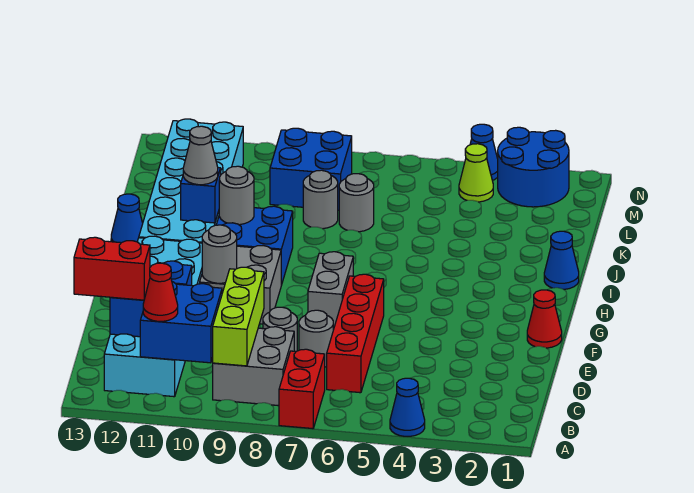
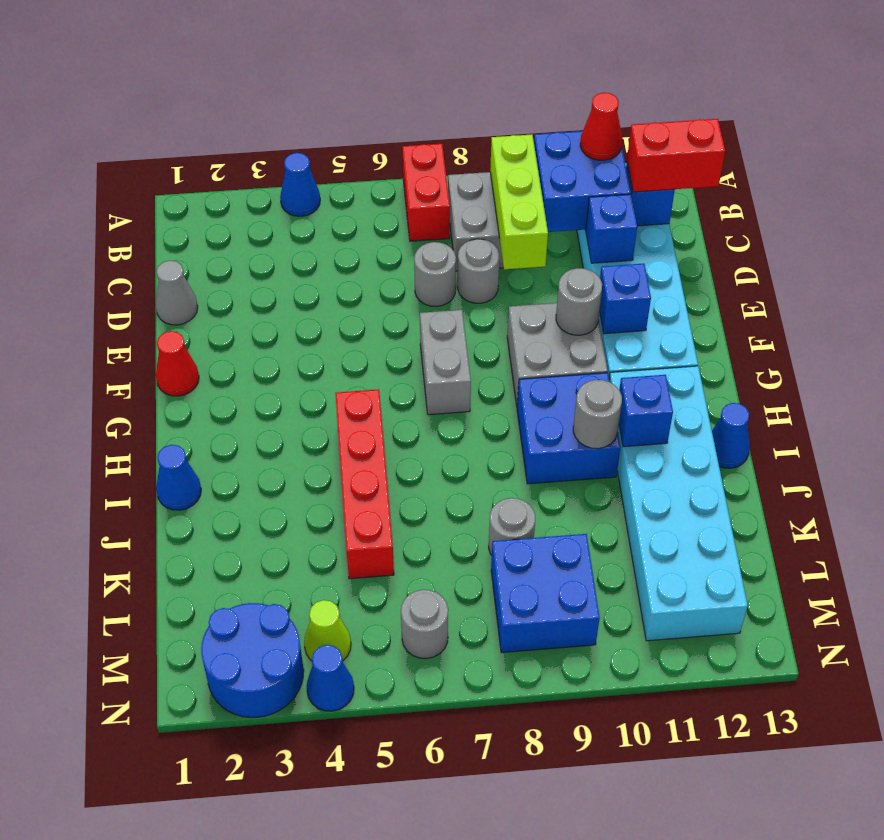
red brick C6:F6 level 1 -> red brick H5:K5 level 1
none -> blue brick F11 level 2
grey cone I11 level 3 -> grey cone D1 level 1
grey round brick K7 level 1 -> grey round brick M6 level 1

